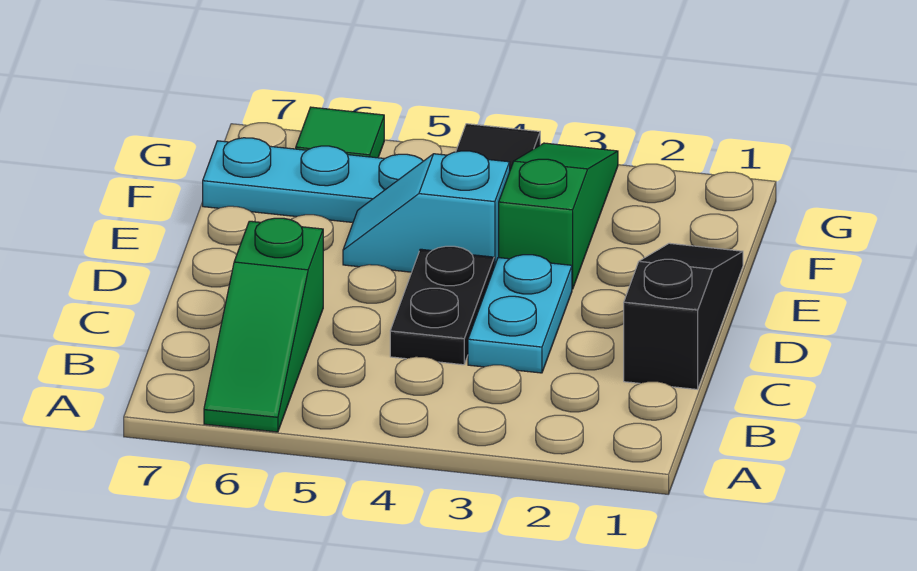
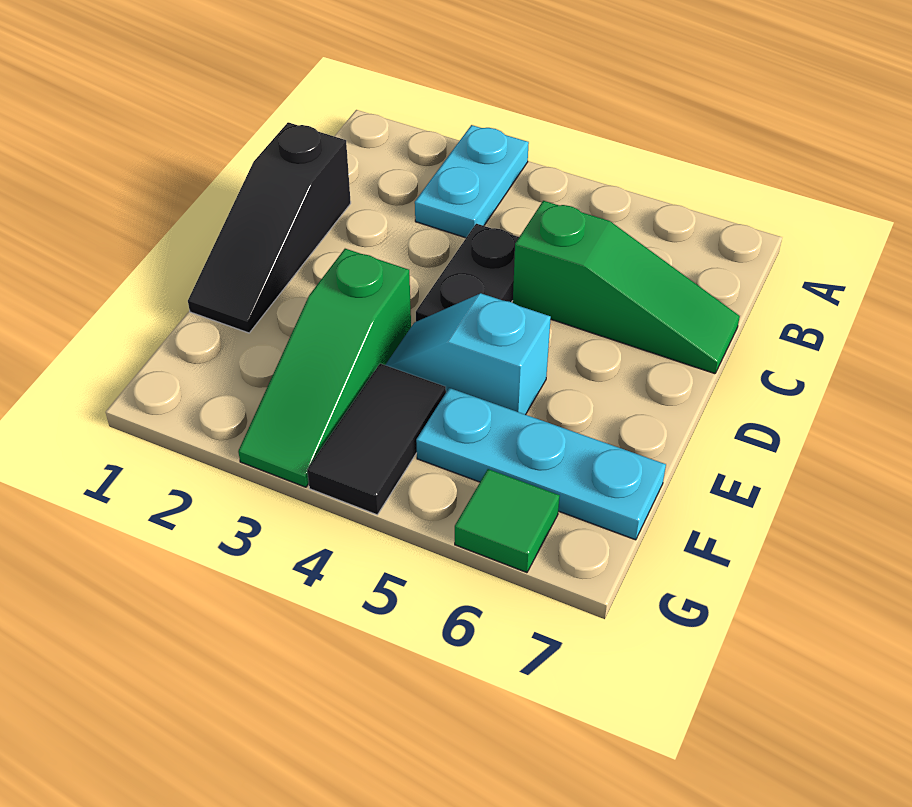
green slope A6:C6 level 1 top C -> green slope C5:C7 level 1 top 5
cyan plate C3:D3 level 1 -> cyan plate A3:B3 level 1
cyan slope E4:E5 level 1 top 4 -> cyan slope E4:E5 level 1 top 5

